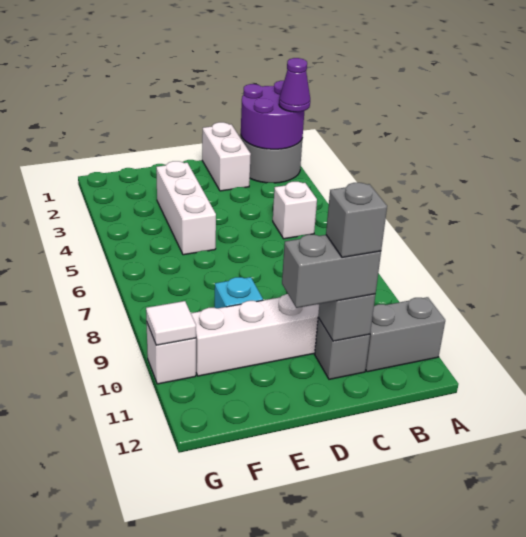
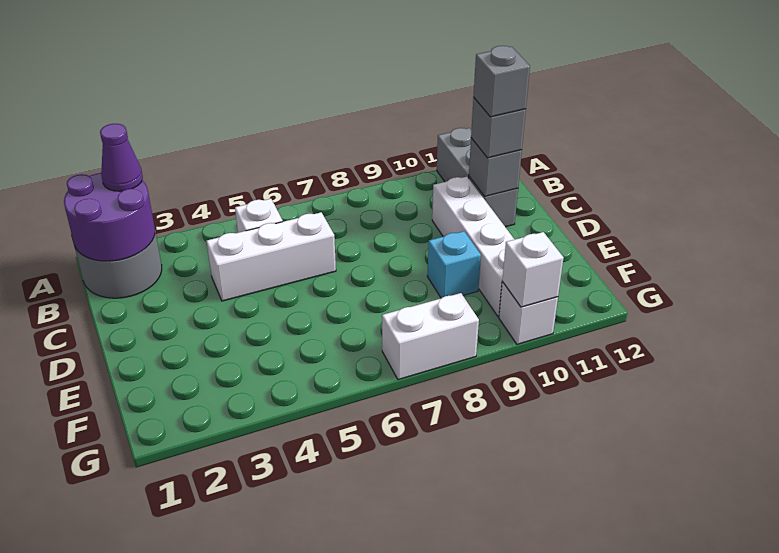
white brick C1:C2 level 1 -> white brick G7:G8 level 1
grey brick C11:D11 level 3 -> grey brick C11 level 3
white brick E3:E5 level 1 -> white brick C4:C6 level 1
white tile G10 level 2 -> white brick G10 level 2

